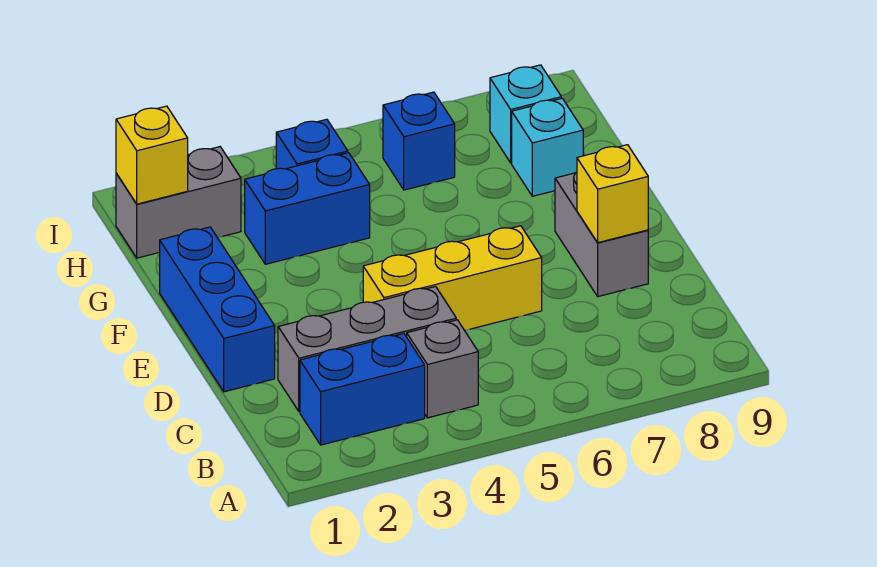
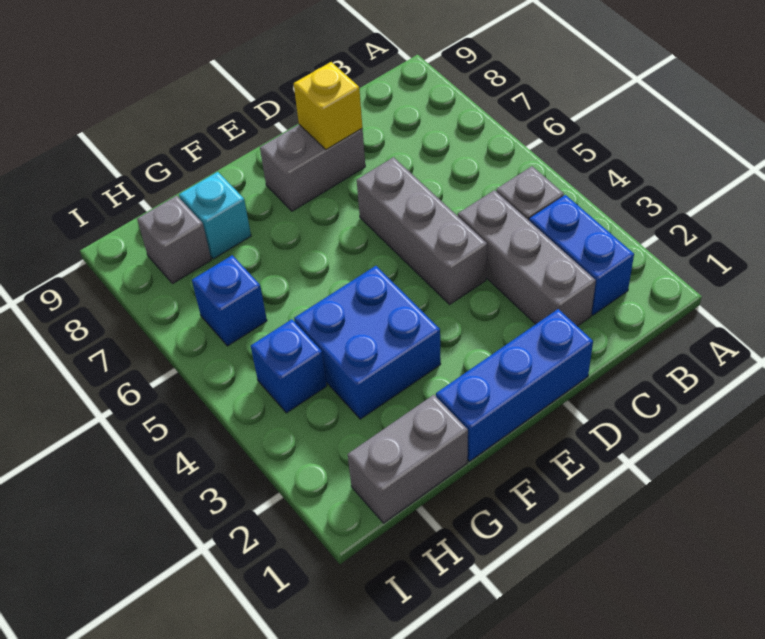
yellow brick D4:D6 level 1 -> grey brick D4:D6 level 1
blue brick G3:G4 level 1 -> blue brick F3:G4 level 1
grey brick H1:H2 level 1 -> grey brick G1:H1 level 1
yellow brick H1 level 2 -> none
cyan brick H8 level 1 -> grey brick H8 level 1

